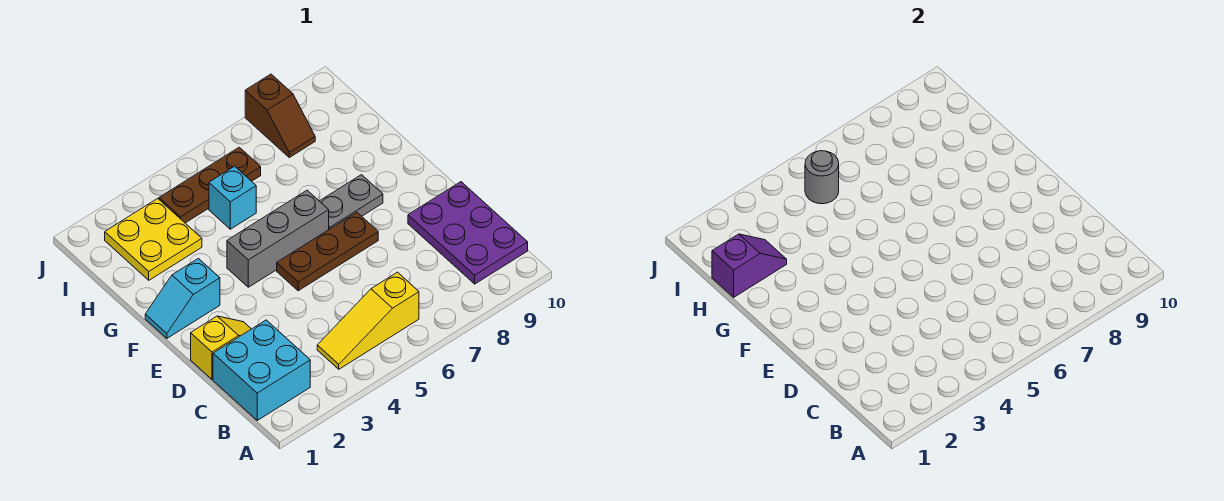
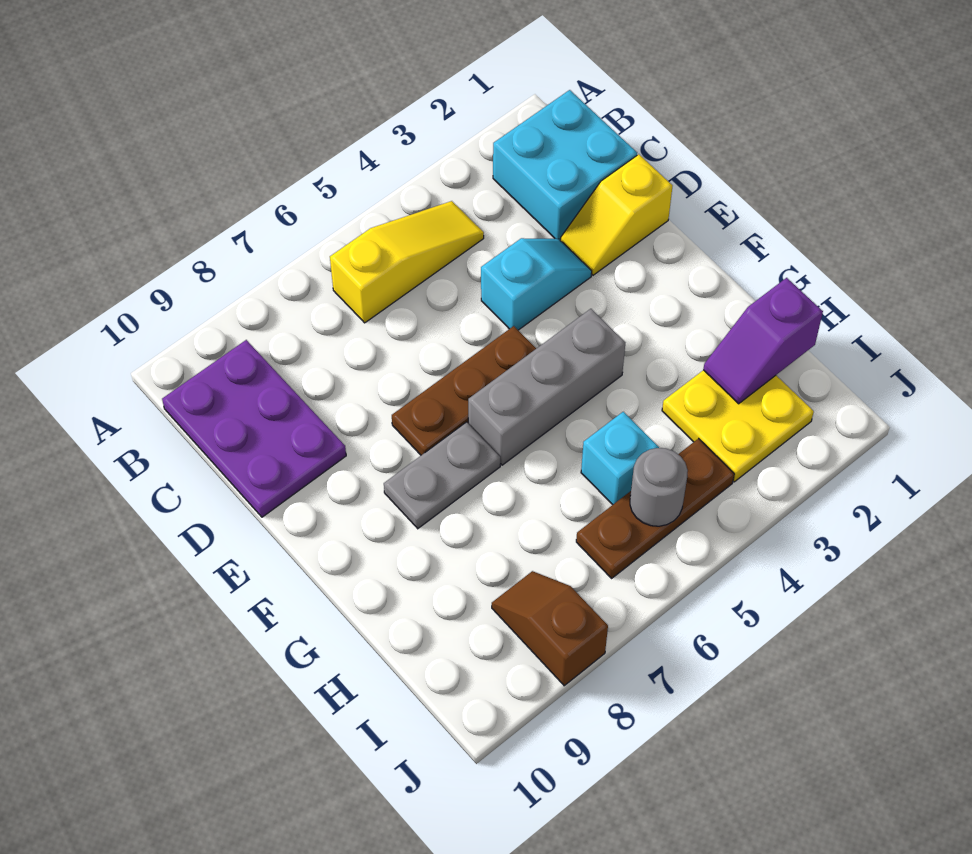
cyan slope F1:F2 level 1 top 2 -> cyan slope D3:D4 level 1 top 4

